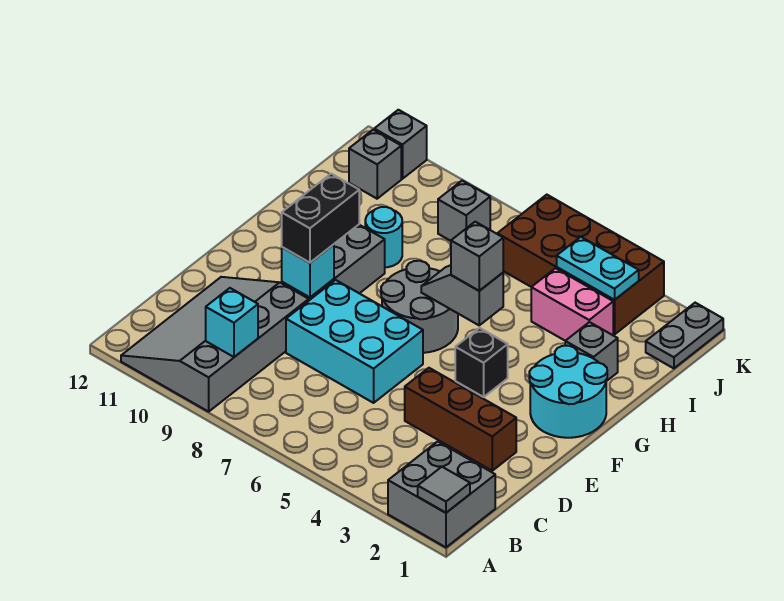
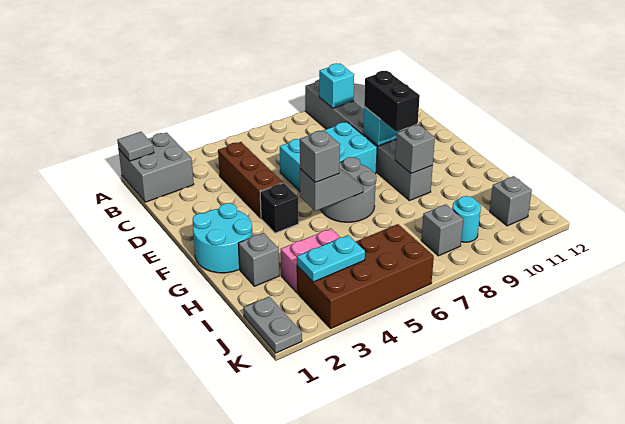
brown brick D2:D4 level 1 -> brown brick C4:E4 level 1
cyan round brick H9 level 1 -> cyan round brick J9 level 1
grey brick K11 level 1 -> grey brick G9 level 2

